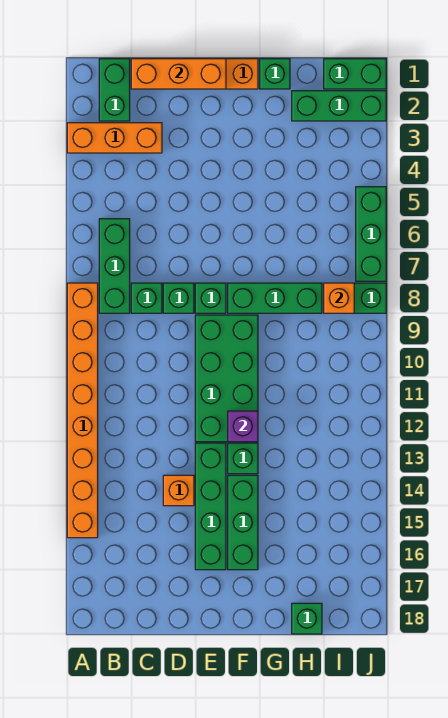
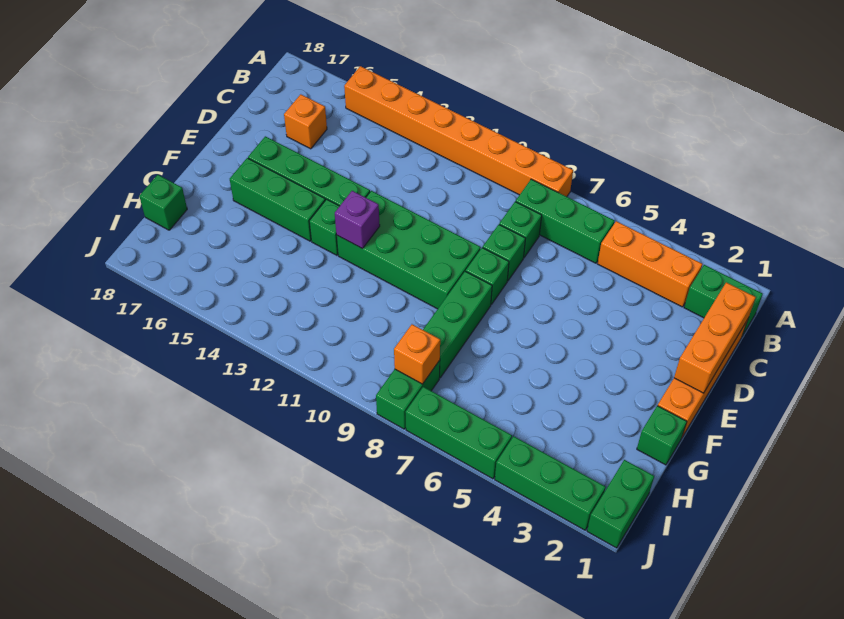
orange brick A3:C3 level 1 -> orange brick B3:B5 level 1
orange brick D14 level 1 -> orange brick C16 level 1
green brick H2:J2 level 1 -> green brick J2:J4 level 1

